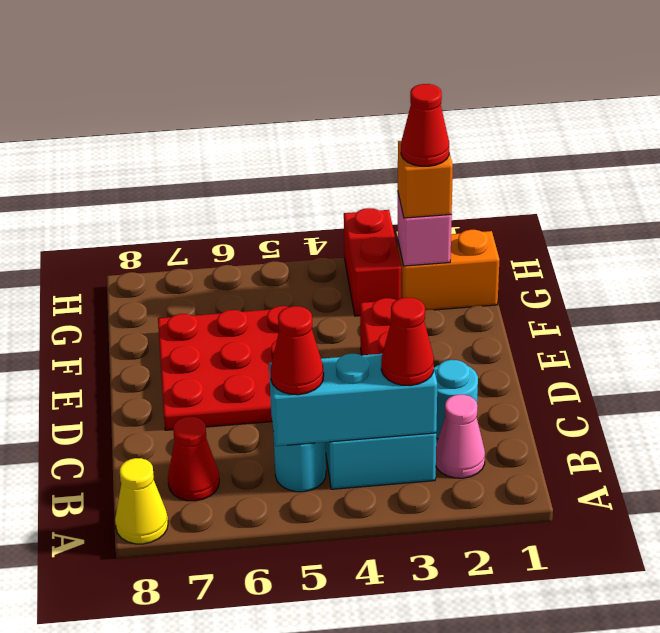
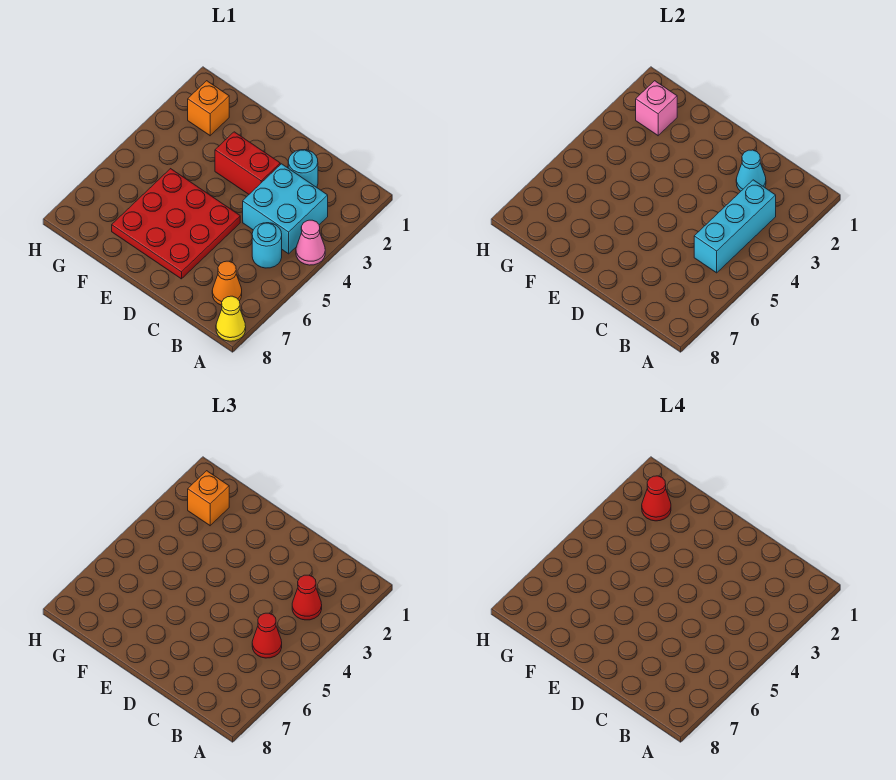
pink cone B2 level 1 -> pink cone A4 level 1
red cone B7 level 1 -> orange cone B7 level 1
none -> cyan cone C2 level 2
orange brick G1:G2 level 1 -> orange brick G2 level 1
red brick G3:H3 level 1 -> none

